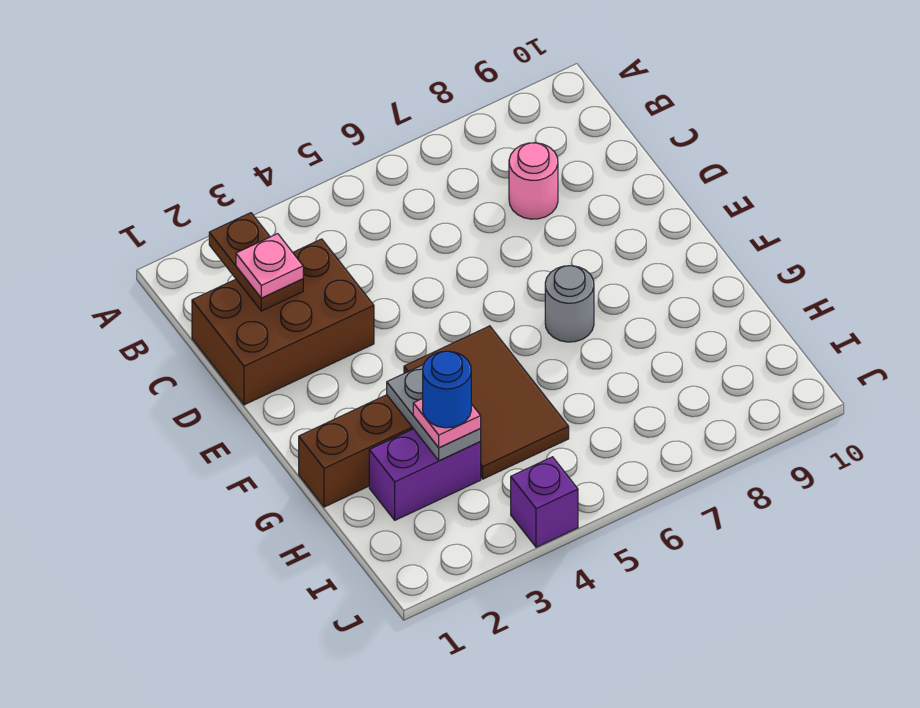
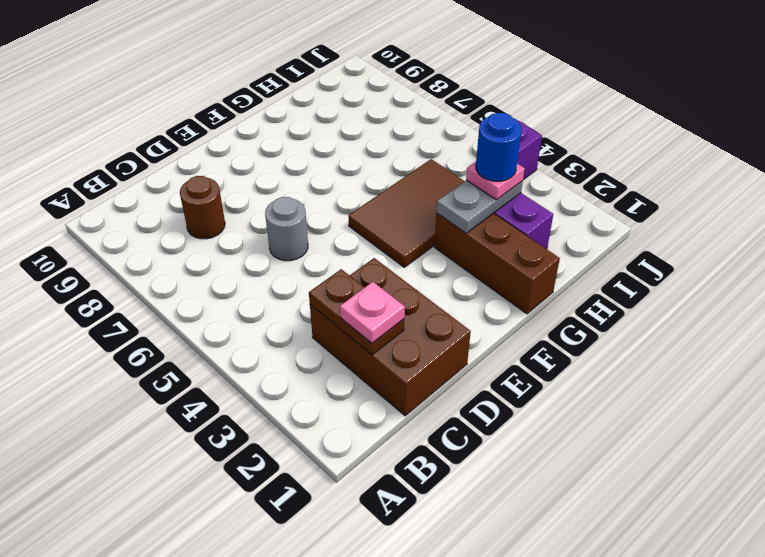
brown plate B2:C2 level 2 -> brown plate C2:C3 level 2
pink round brick C8 level 1 -> brown round brick C8 level 1
grey round brick F7 level 1 -> grey round brick D6 level 1

